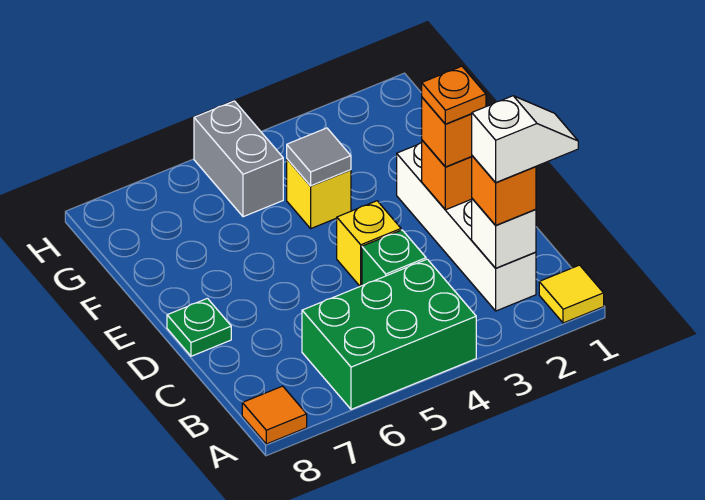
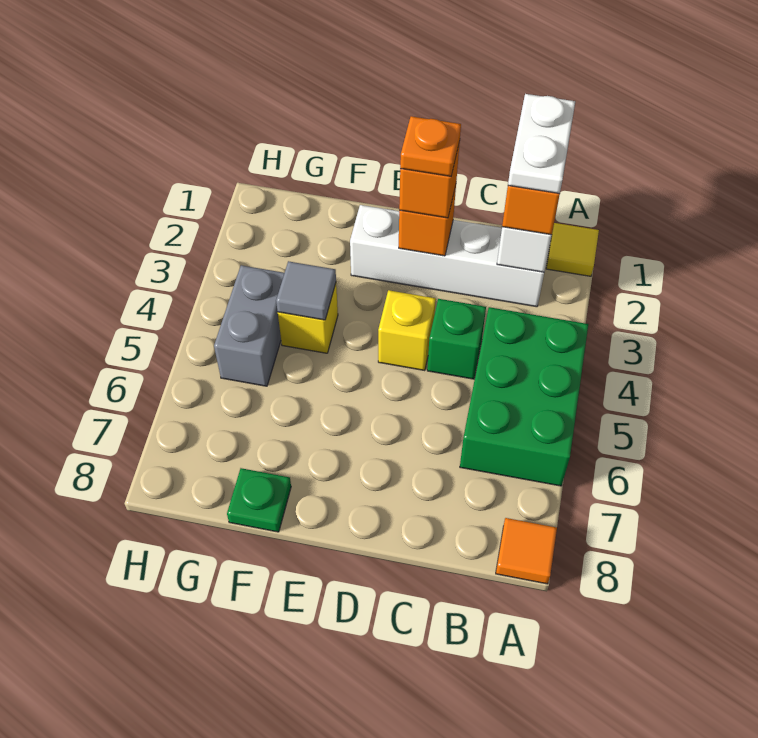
white slope B1:B2 level 4 top 2 -> white plate B1:B2 level 4
green plate D8 level 1 -> green plate F8 level 1
grey brick G5:H5 level 1 -> grey brick G4:G5 level 1

